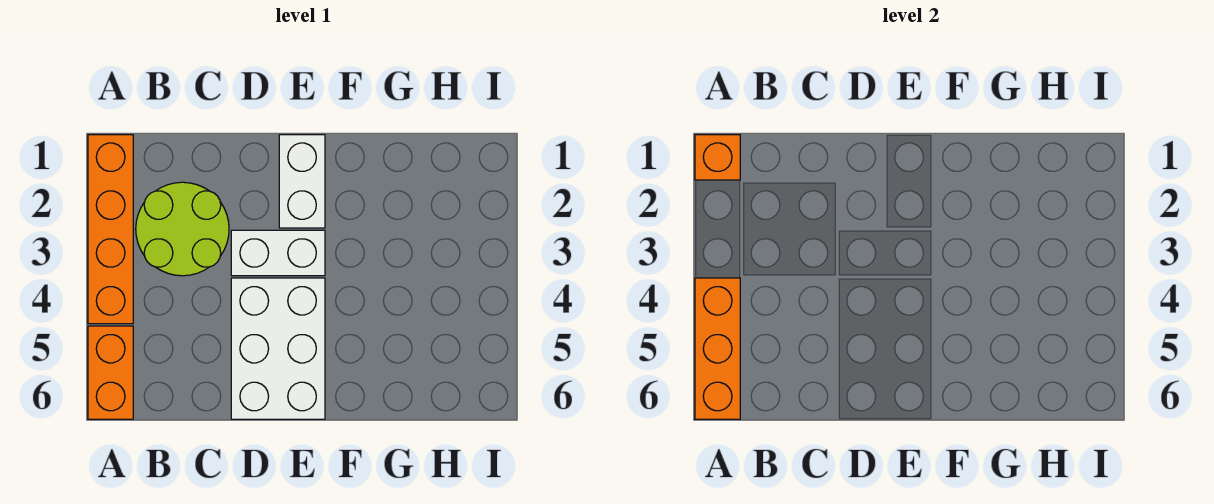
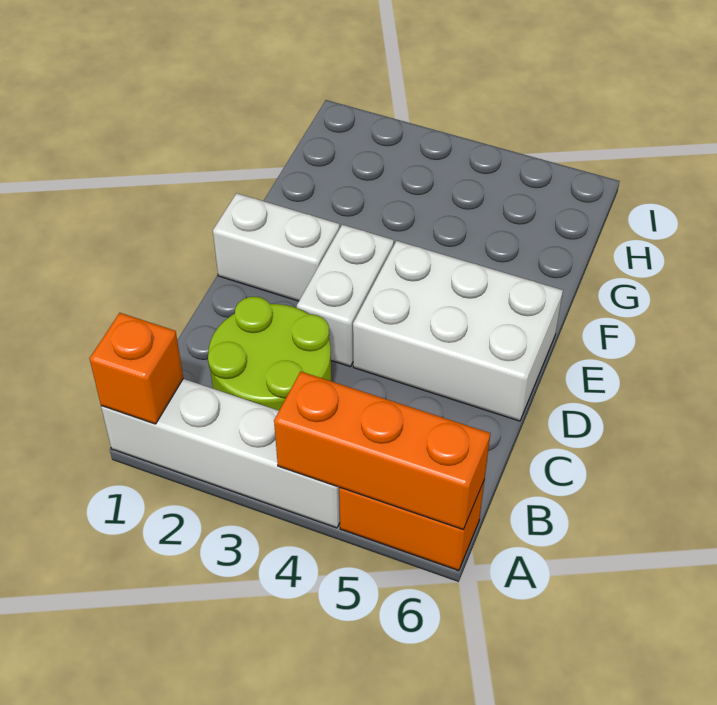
orange brick A1:A4 level 1 -> white brick A1:A4 level 1

